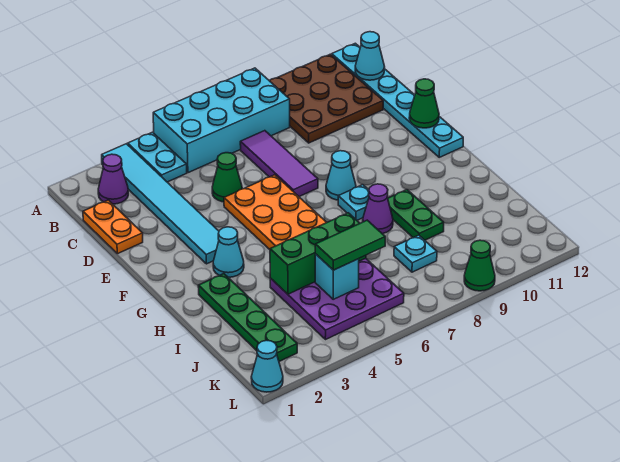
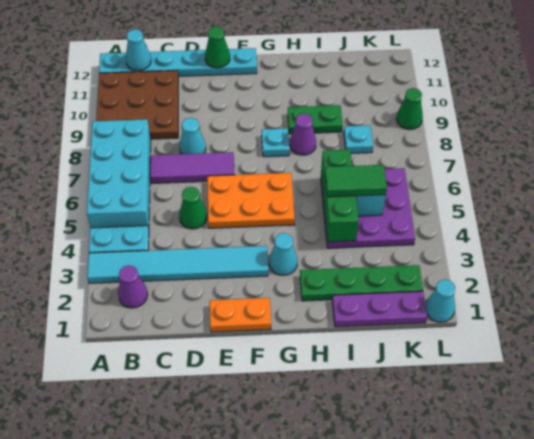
orange plate C1:D1 level 1 -> orange plate E1:F1 level 1
cyan cone F8 level 1 -> cyan cone D8 level 1
none -> purple plate I1:K1 level 1
green tile J5:J6 level 3 -> green tile I5:J5 level 3

